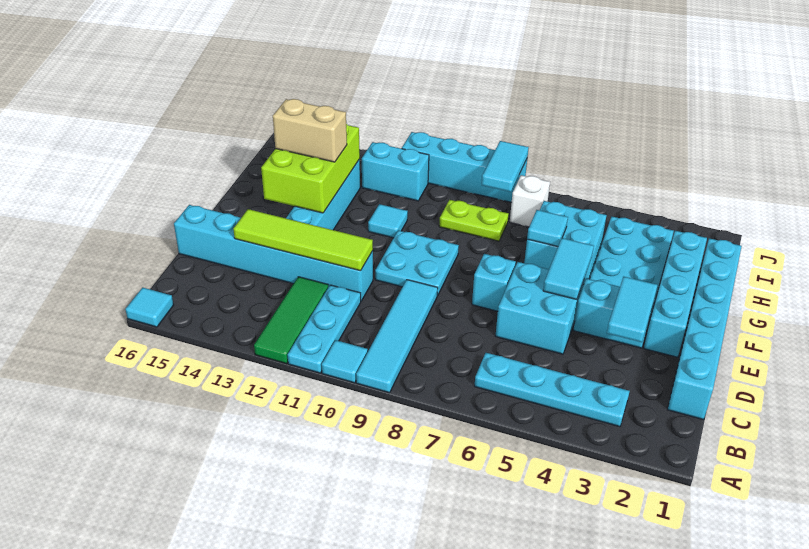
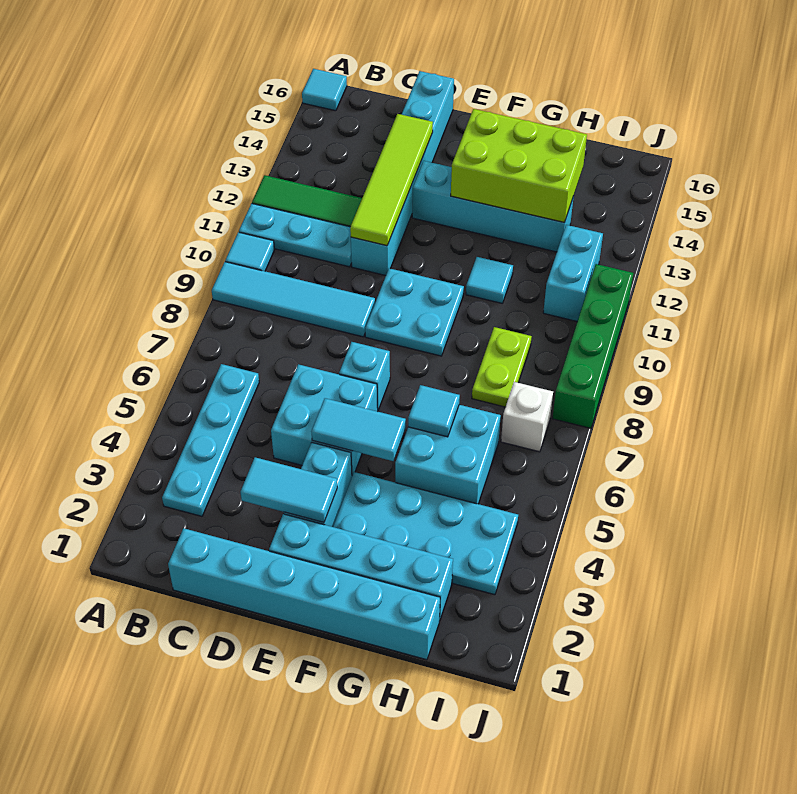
tan brick G13:G14 level 3 -> none
cyan tile I8:J8 level 2 -> none
cyan brick J8:J11 level 1 -> green brick J8:J11 level 1

